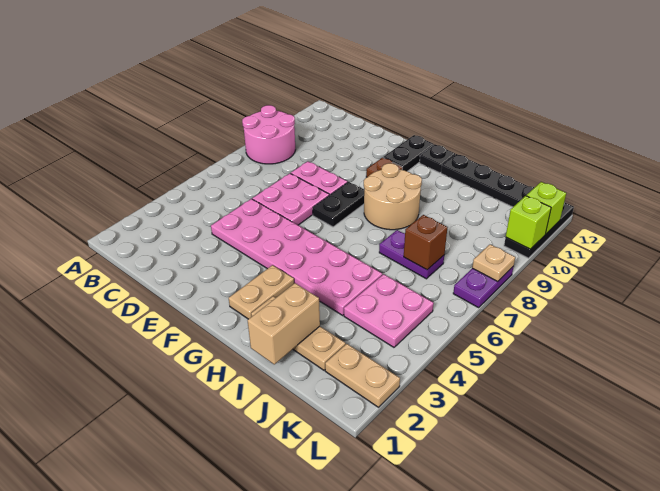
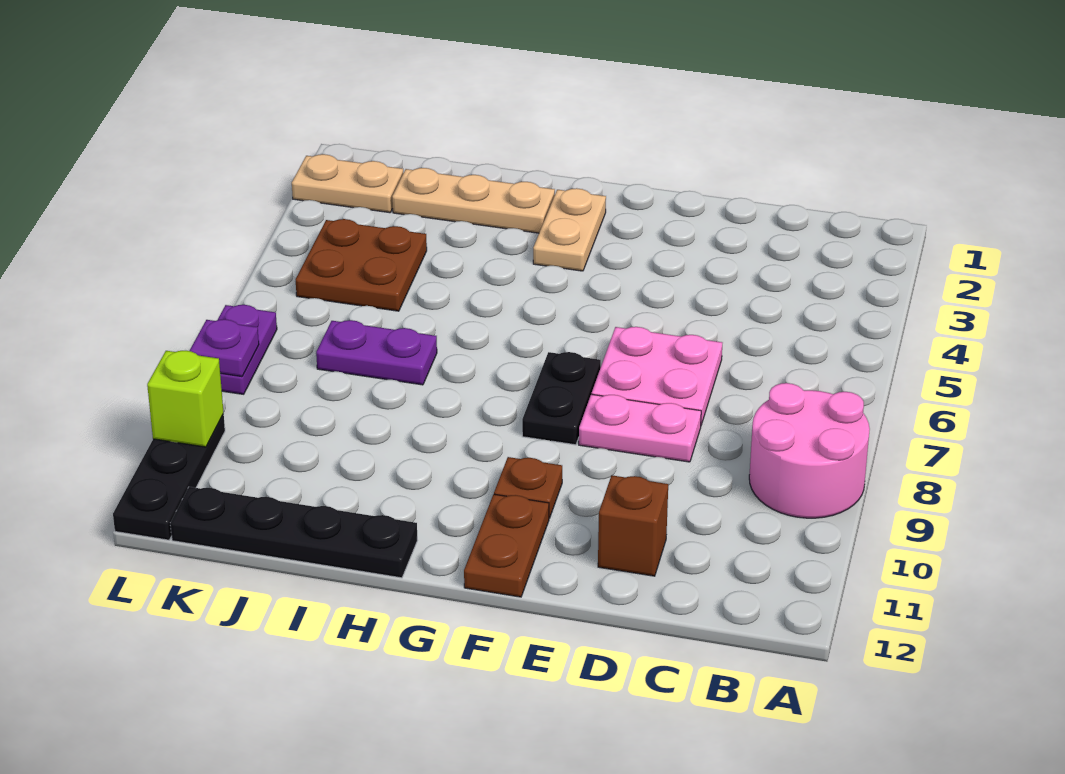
pink plate D4:I5 level 1 -> none
black plate F11:F12 level 1 -> brown plate F11:F12 level 1
tan round brick G8:H9 level 1 -> none
black plate G12 level 1 -> none
tan brick I1:I2 level 2 -> none
pink plate J4:K5 level 1 -> brown plate J4:K5 level 1
brown brick J7 level 2 -> brown brick D11 level 1
tan plate L8 level 2 -> purple plate L8 level 2
lime brick L11 level 2 -> none

